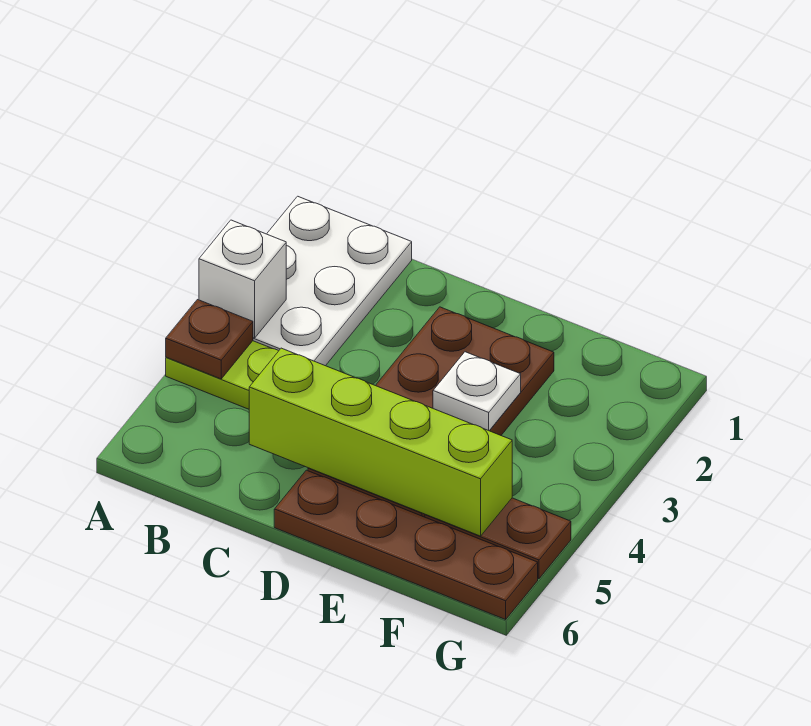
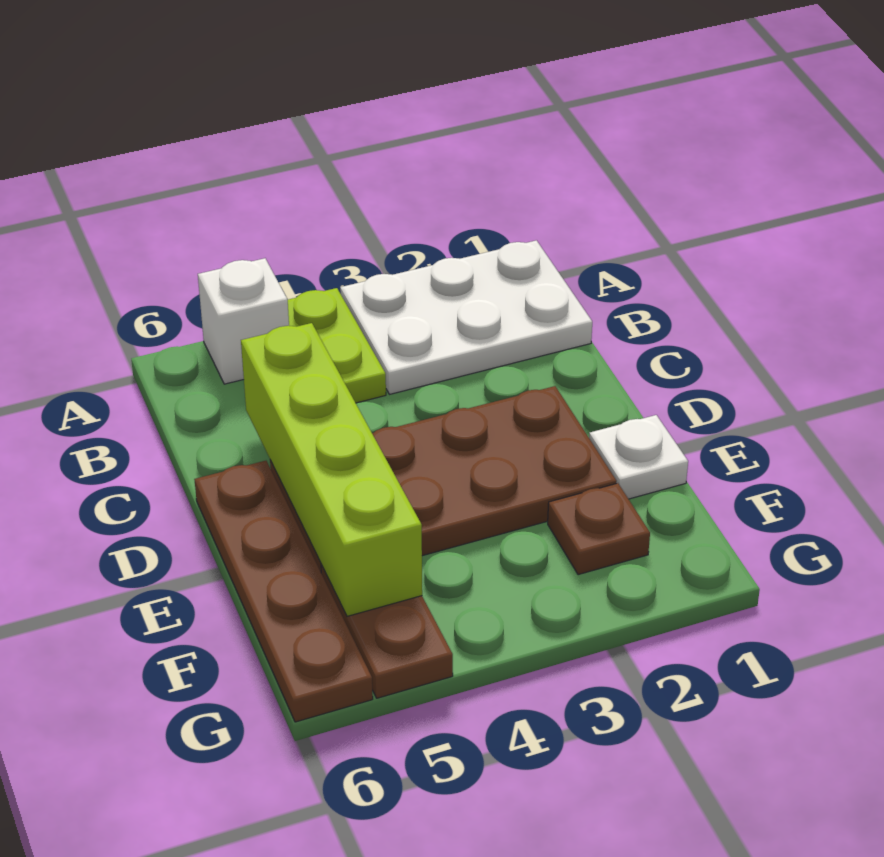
white brick A3 level 2 -> white brick A5 level 1
brown plate A4 level 2 -> brown plate F2 level 1
white plate E3 level 2 -> white plate E1 level 1

